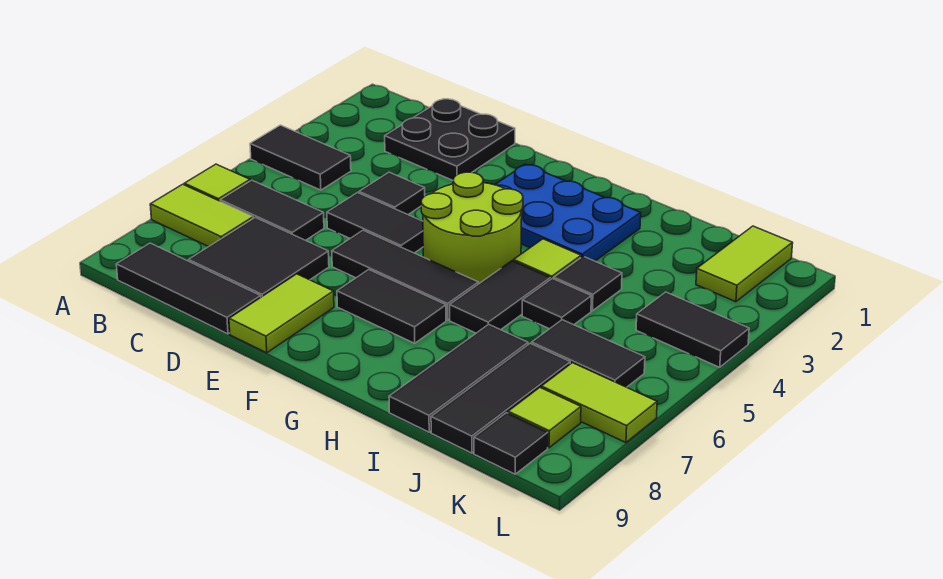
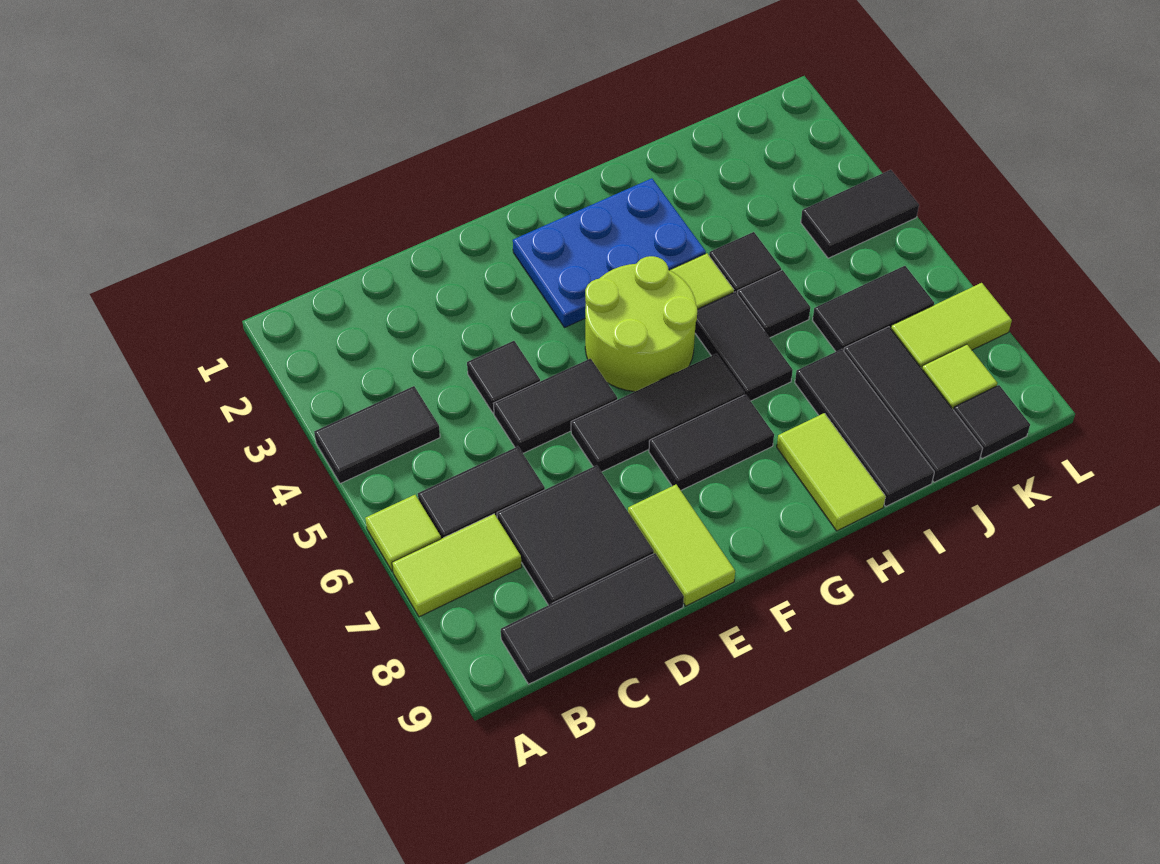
black plate C1:D2 level 1 -> none
lime tile K1:K2 level 1 -> lime tile H8:H9 level 1

